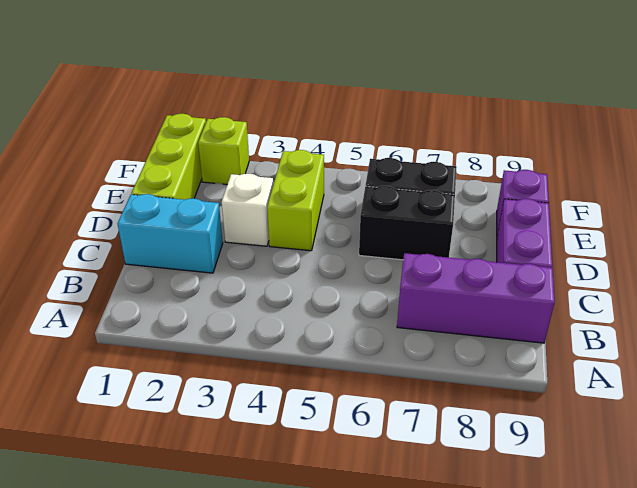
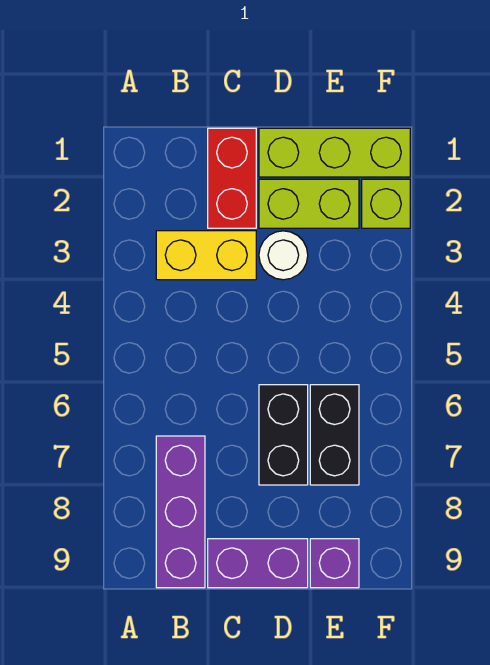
none -> yellow brick B3:C3 level 1
cyan brick C1:C2 level 1 -> red brick C1:C2 level 1
white brick D3 level 1 -> white round brick D3 level 1
lime brick D4:E4 level 1 -> lime brick D2:E2 level 1

